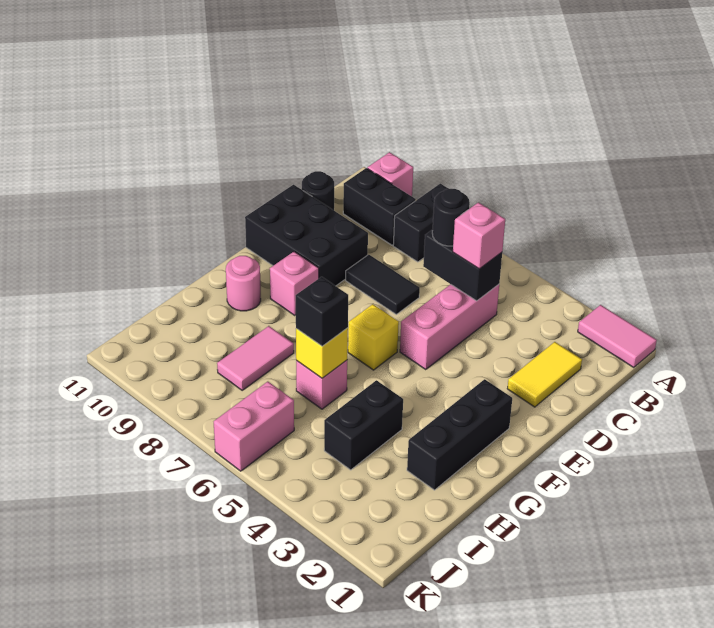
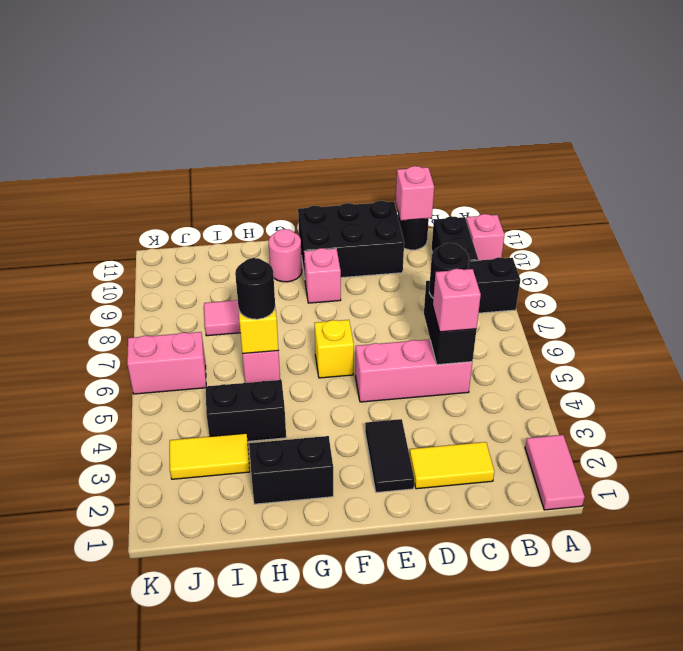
none -> pink brick C11 level 2
black tile D7:D8 level 1 -> black tile E2:E3 level 1
black brick D9:E11 level 1 -> black brick D10:F11 level 1
black brick F2:H2 level 1 -> black brick G2:H2 level 1
black brick H6 level 3 -> black round brick H6 level 3
none -> yellow tile I3:J3 level 1

